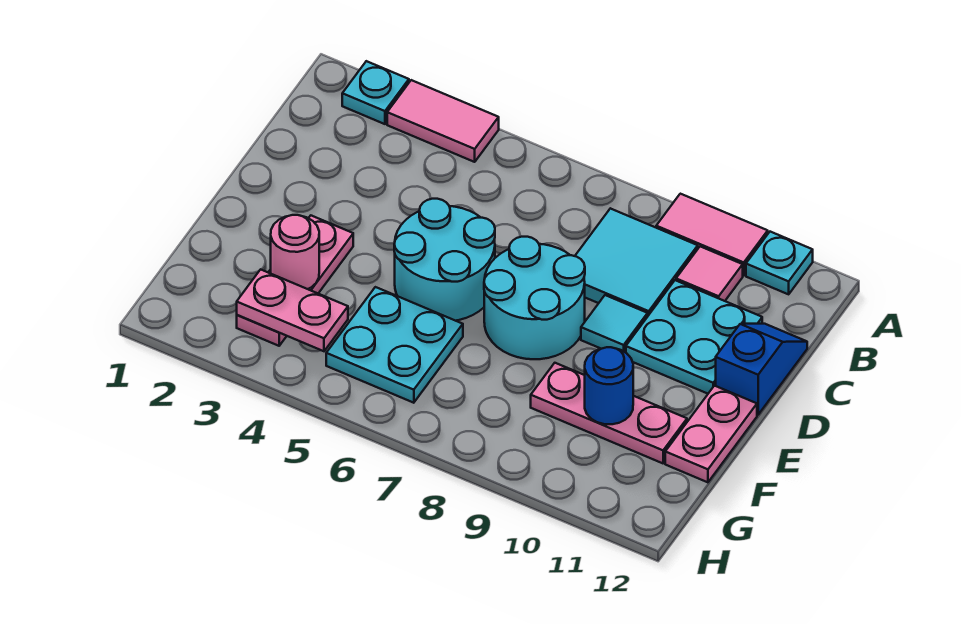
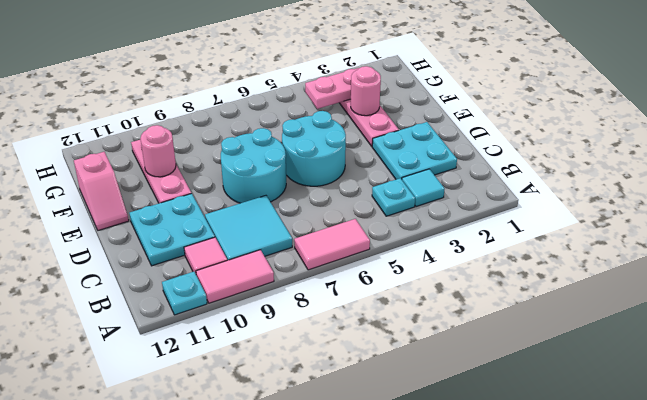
cyan plate A2 level 1 -> cyan plate B4 level 1
pink tile A3:A4 level 1 -> pink tile A6:A7 level 1
blue slope C12:D12 level 1 top D -> none
cyan tile D9 level 1 -> cyan tile B3 level 1
pink plate E12:F12 level 1 -> pink slope E12:F12 level 1 top F
cyan plate F5:G6 level 1 -> cyan plate C2:D3 level 1
pink plate F9:F11 level 1 -> pink plate E10:G10 level 1
blue round brick F10 level 2 -> pink round brick F10 level 2

